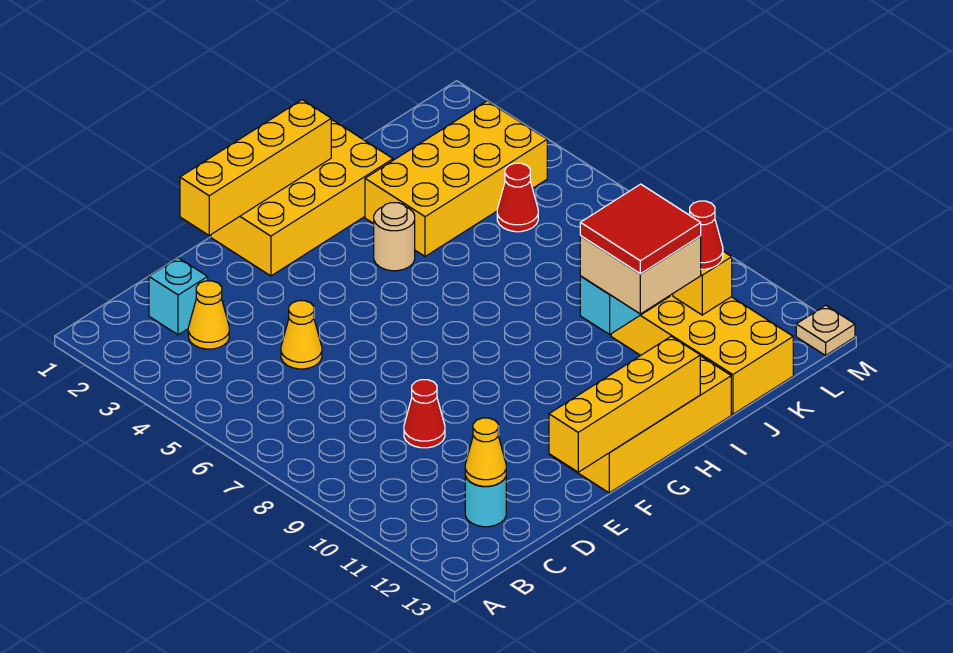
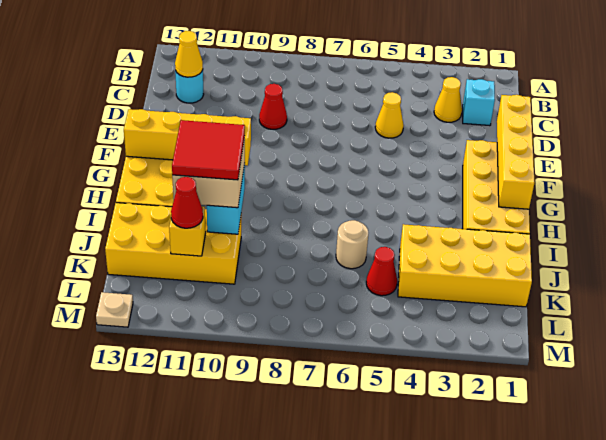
yellow brick E13:H13 level 2 -> yellow brick G10:G13 level 2
tan round brick H4 level 1 -> tan round brick J6 level 1
yellow brick I3:L4 level 1 -> yellow brick J1:K4 level 1

